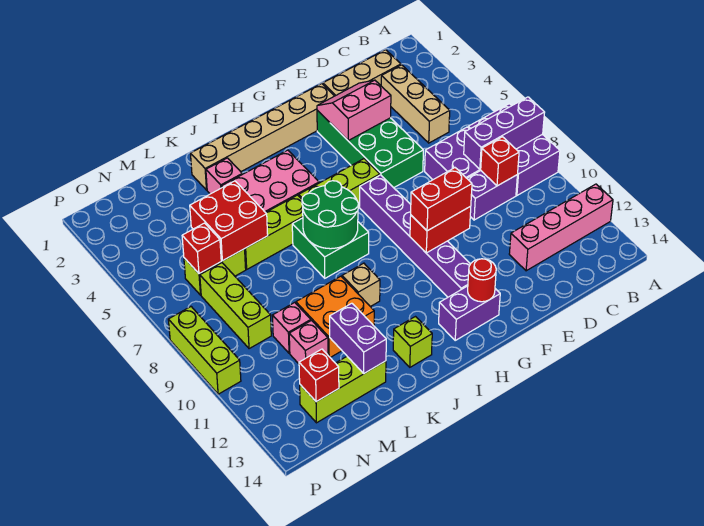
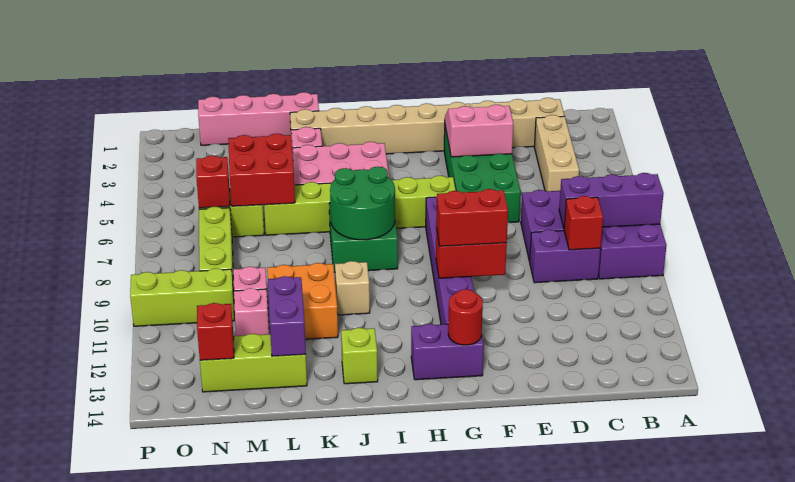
pink brick A12:D12 level 1 -> pink brick K1:N1 level 1
lime brick P8:P10 level 1 -> lime brick N10:P10 level 1

